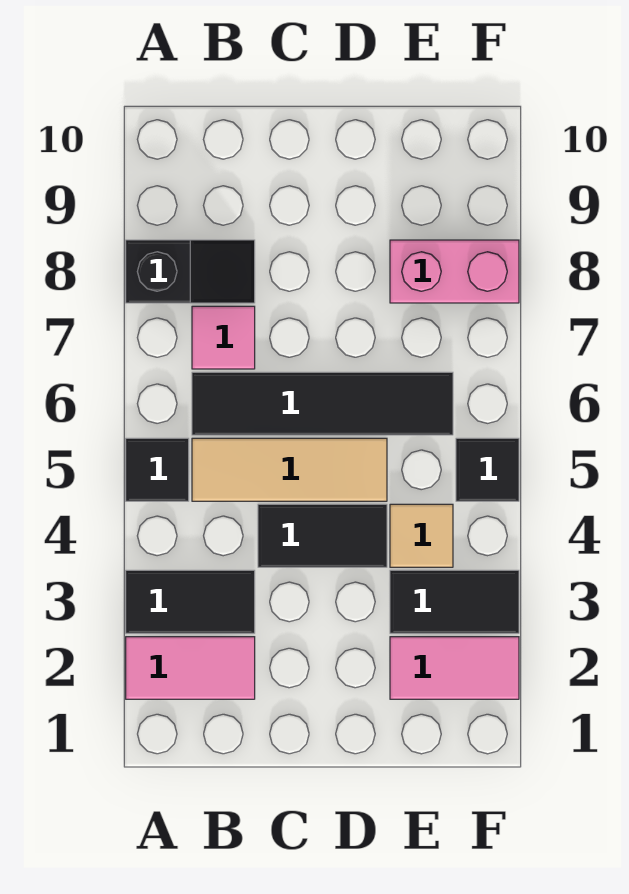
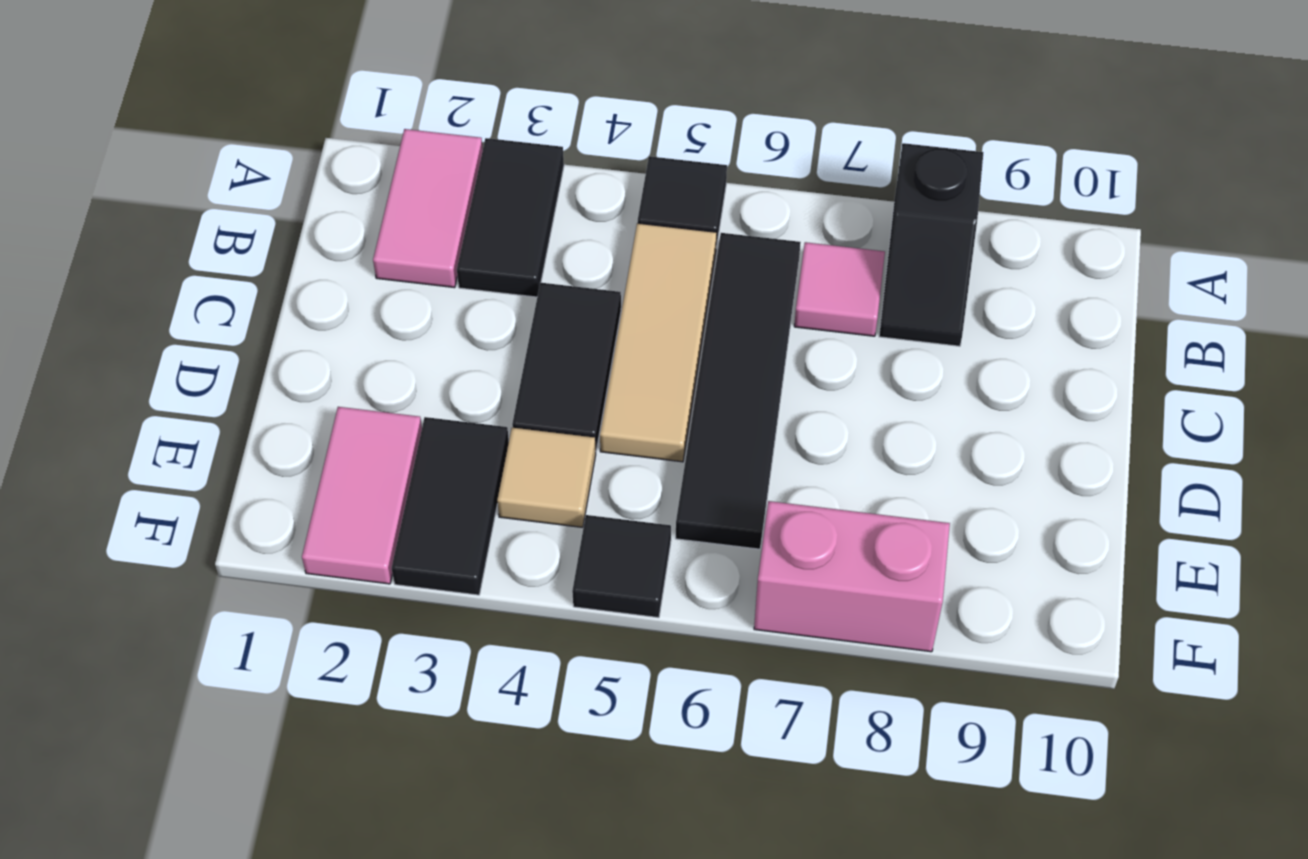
pink brick E8:F8 level 1 -> pink brick F7:F8 level 1

